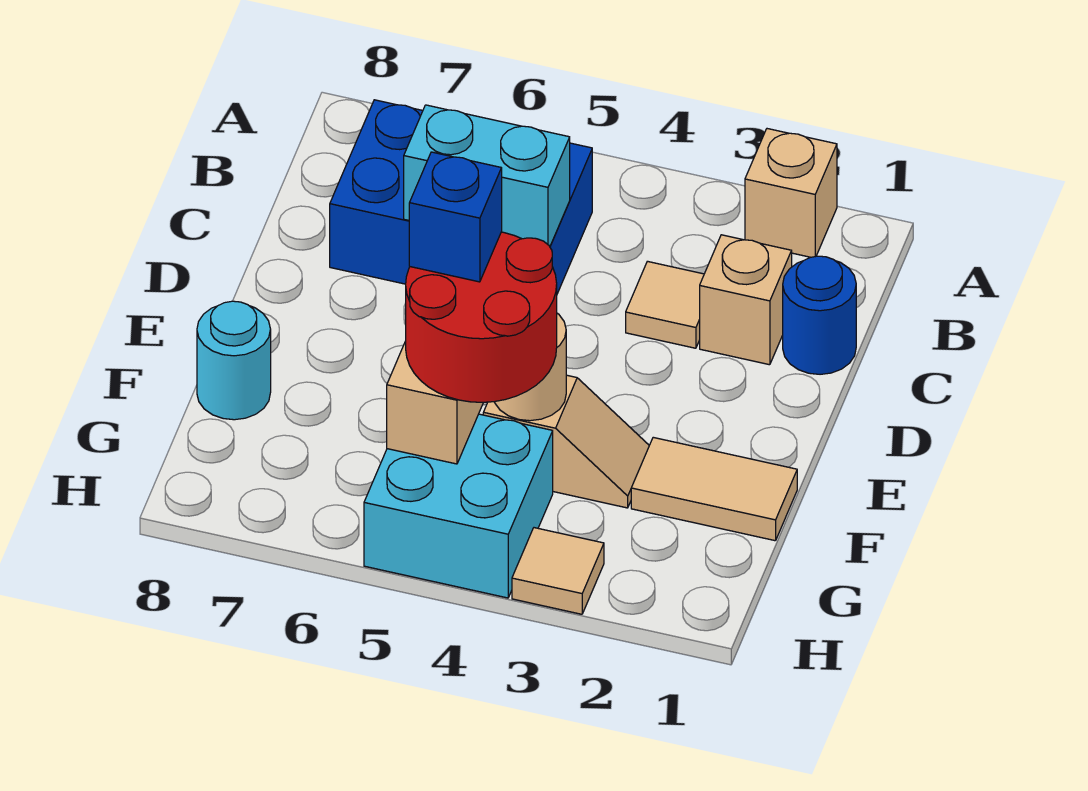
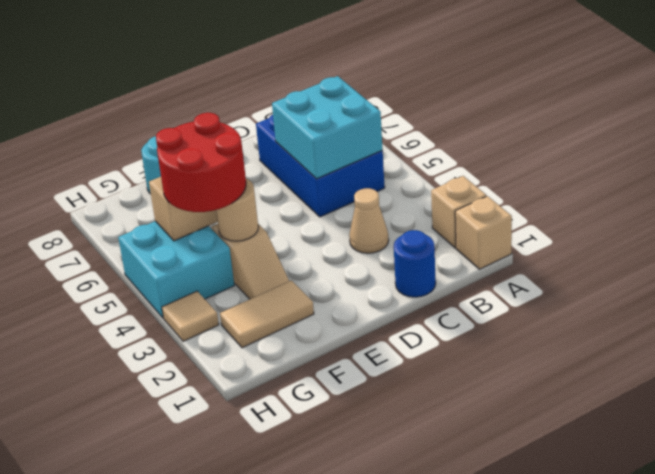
tan brick C2 level 1 -> tan brick A1 level 1
tan tile C3 level 1 -> tan cone C3 level 1
cyan brick C5:C6 level 2 -> cyan brick B5:C6 level 2
tan tile F1:F2 level 1 -> tan tile F2:G2 level 1
blue brick F5 level 4 -> none

